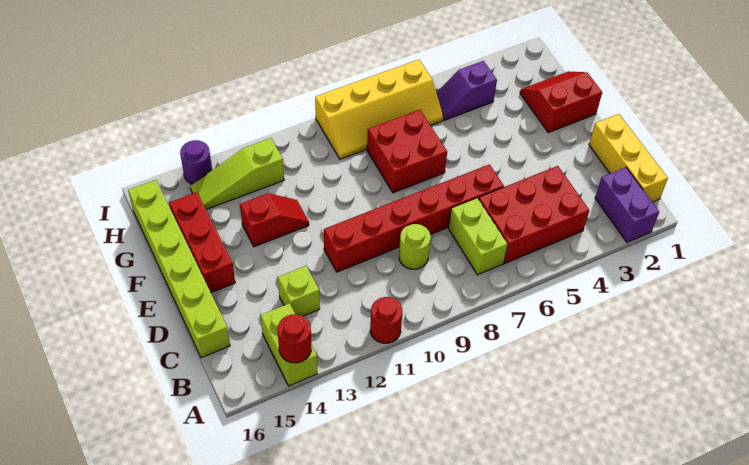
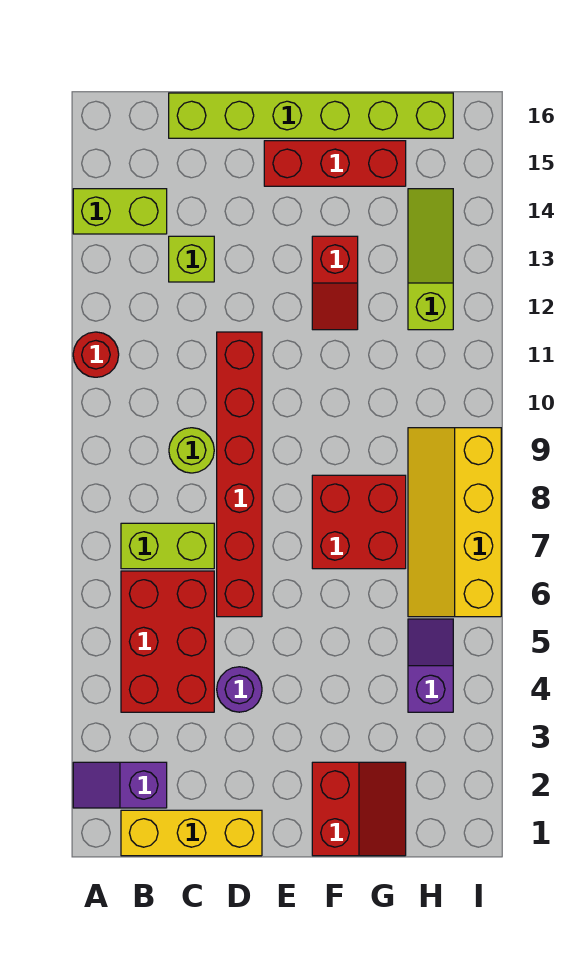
purple brick A2:B2 level 1 -> purple slope A2:B2 level 1 top B
red round brick A14 level 2 -> none
purple round brick I14 level 1 -> purple round brick D4 level 1

